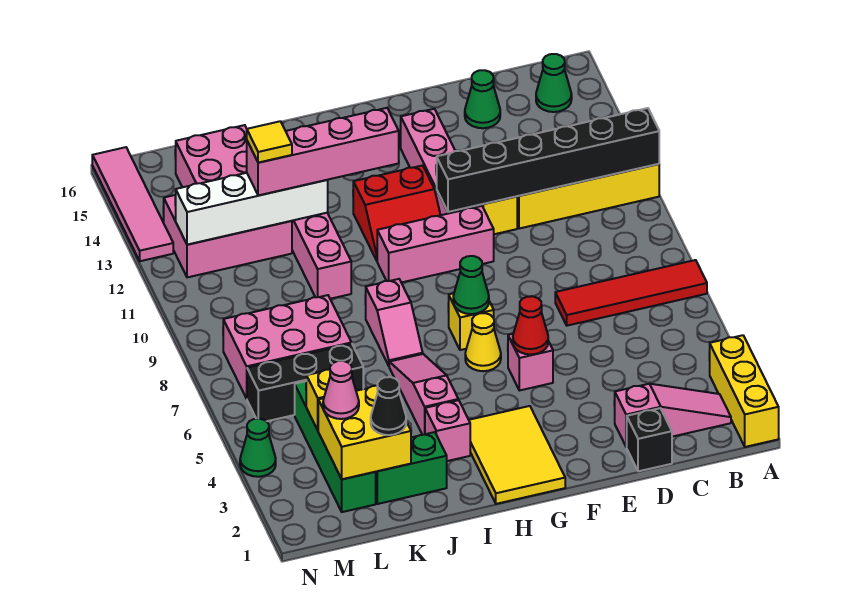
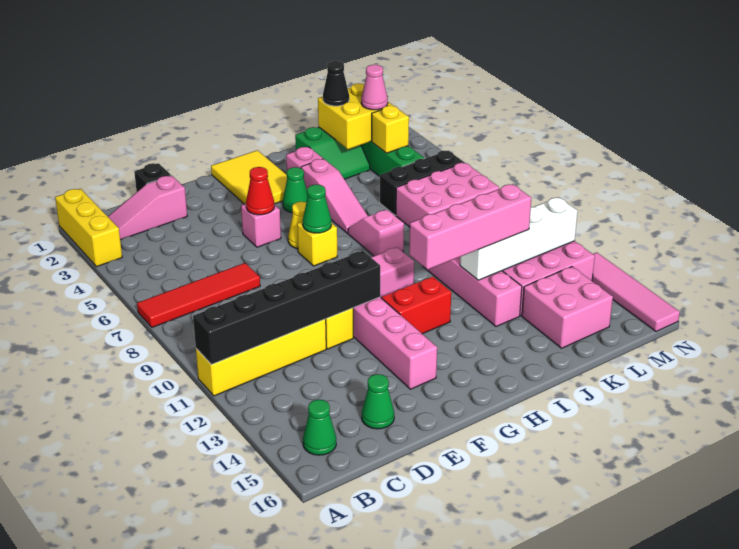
yellow tile K12 level 4 -> none
green cone N4 level 1 -> green cone H4 level 1

